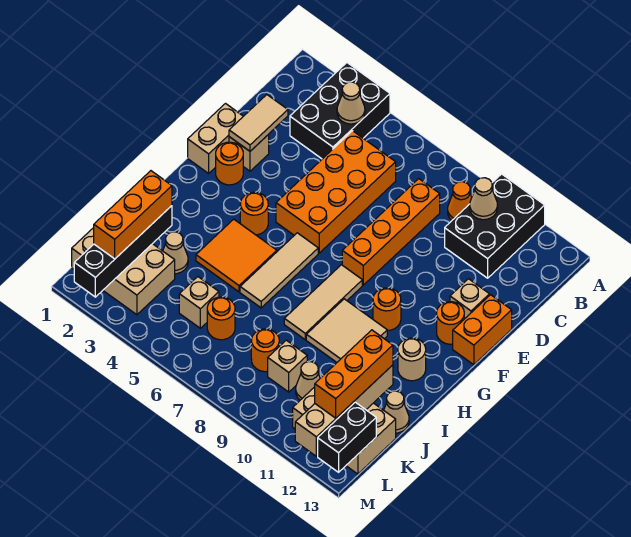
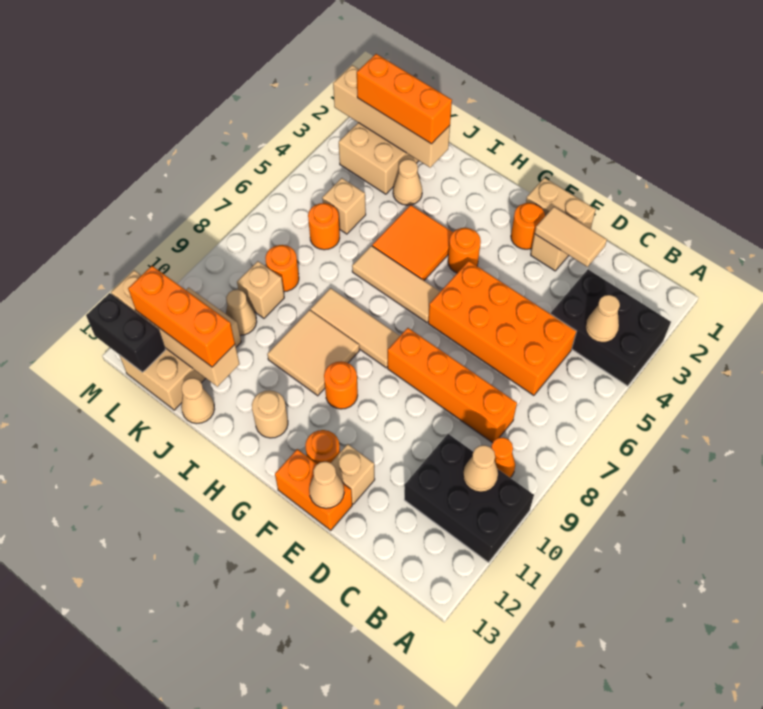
none -> tan cone E13 level 2
black brick J2:M2 level 2 -> tan brick J2:M2 level 2

